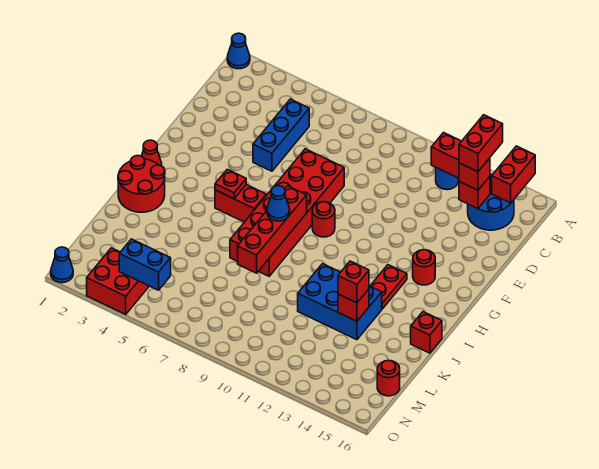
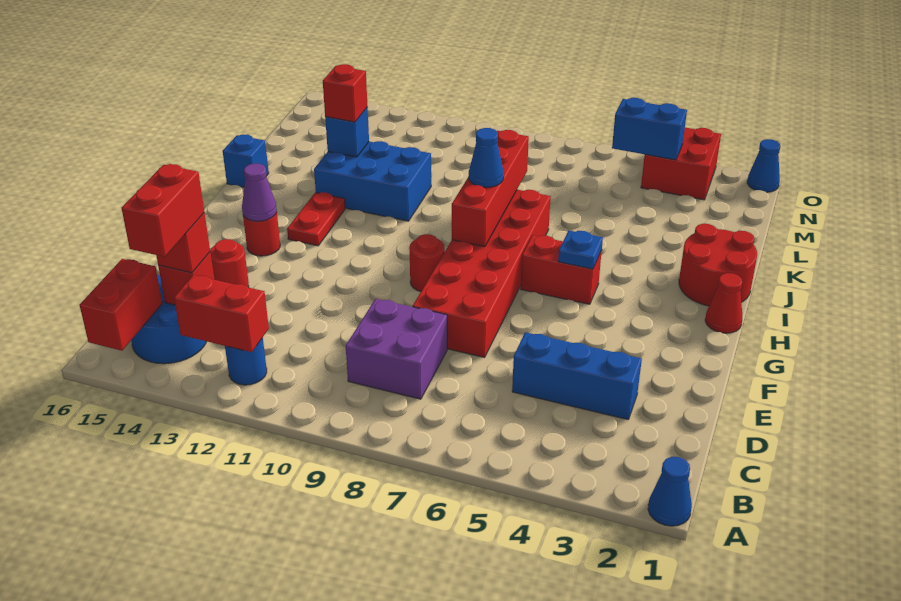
blue brick C5:E5 level 1 -> blue brick D3:D5 level 1
none -> purple brick C8:D9 level 1
none -> purple cone G14 level 2
red plate H5 level 2 -> blue plate H5 level 2
red brick J16 level 1 -> blue brick J16 level 1
red brick K13 level 2 -> blue brick K13 level 2
red round brick M16 level 1 -> red round brick E14 level 1

